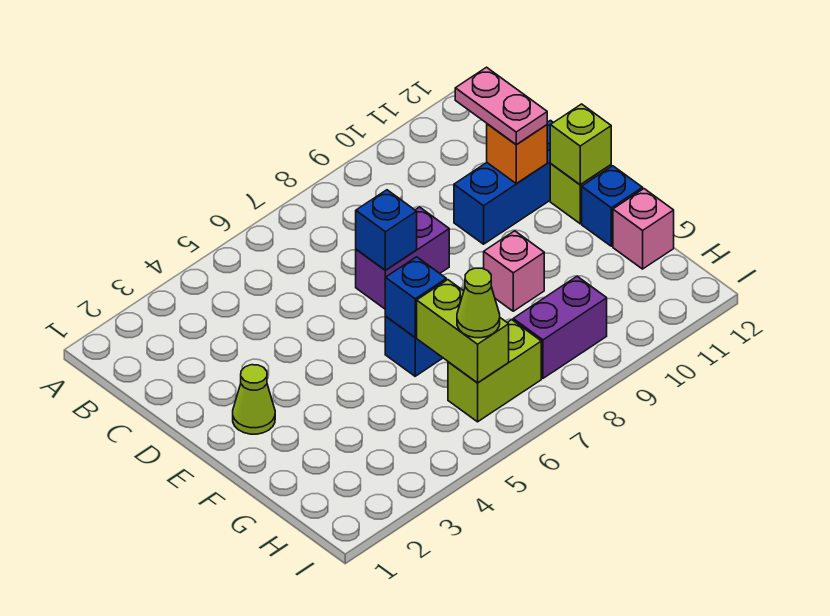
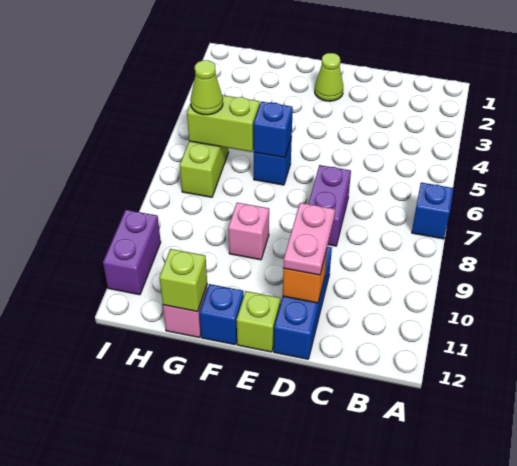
pink plate C11:D11 level 3 -> pink plate D10:D11 level 3
blue brick D7 level 2 -> blue brick A7 level 1
lime brick E12 level 2 -> lime brick G12 level 2
purple brick H8:H9 level 1 -> purple brick I10:I11 level 1

